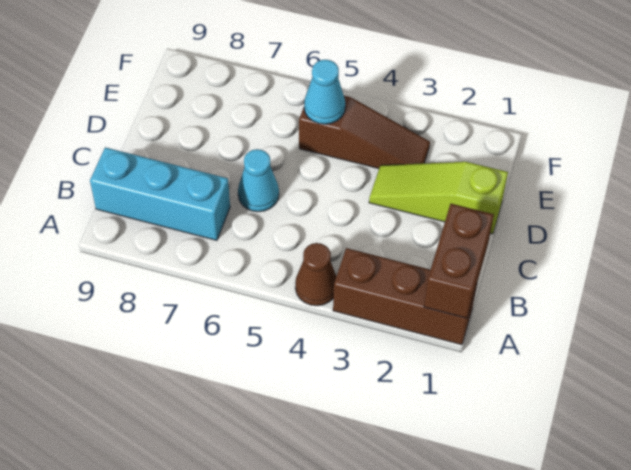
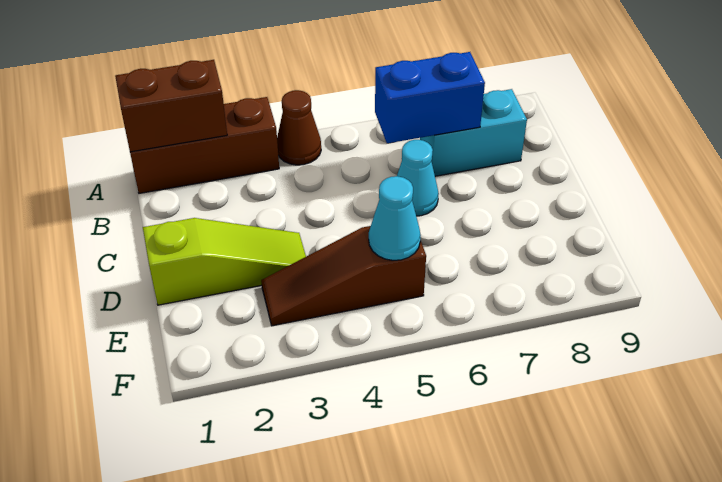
brown brick A1:B1 level 2 -> brown brick A1:A2 level 2
none -> blue brick B6:B7 level 2
cyan brick B7:B9 level 1 -> cyan brick B7:B8 level 1

